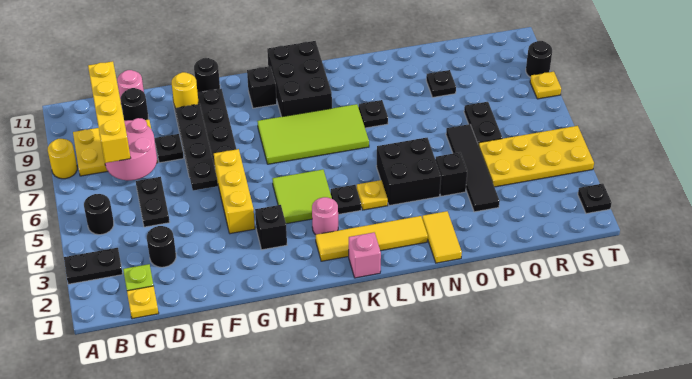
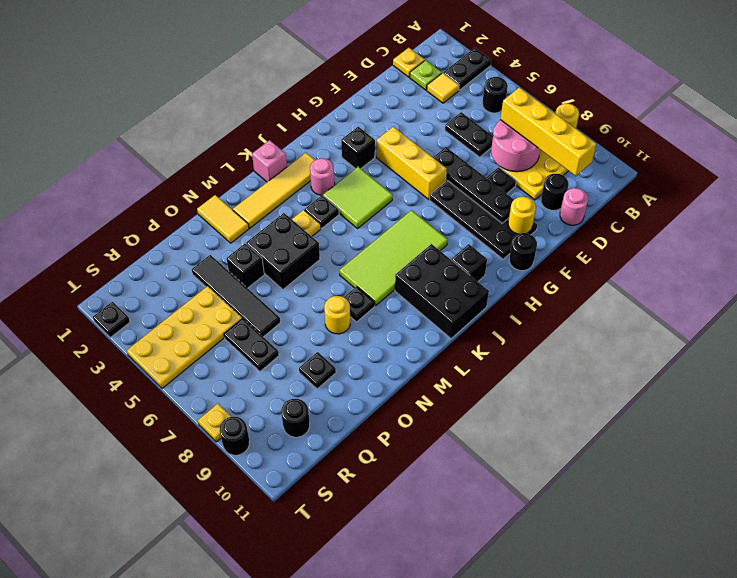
none -> yellow tile C3 level 1
black round brick D3 level 1 -> black round brick R10 level 1
none -> yellow round brick N8 level 1

